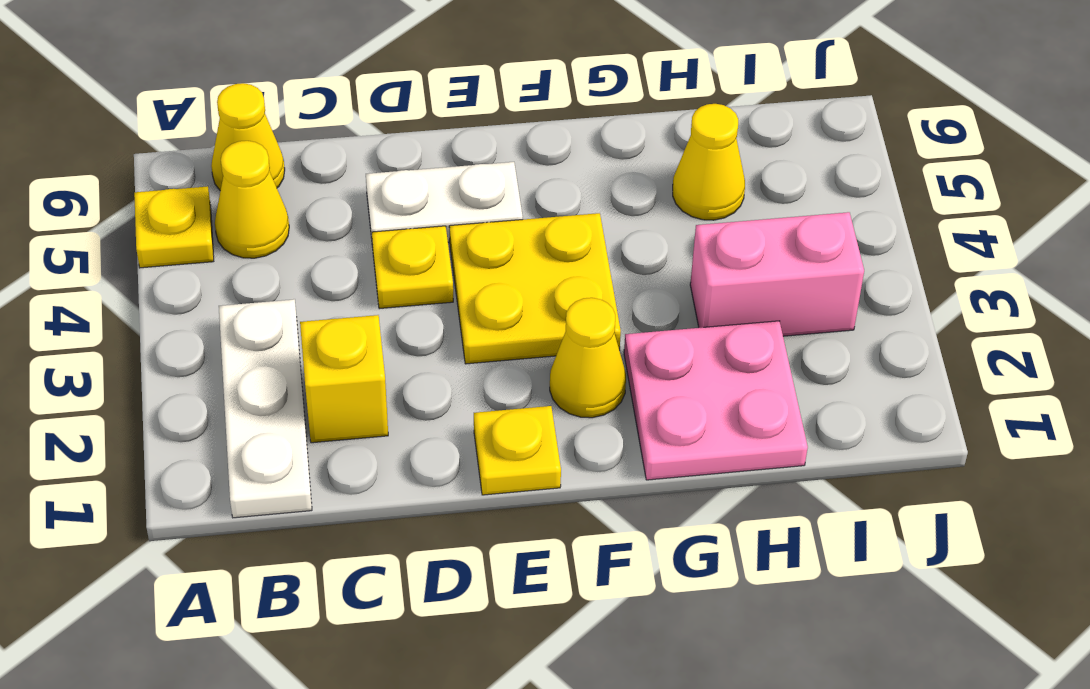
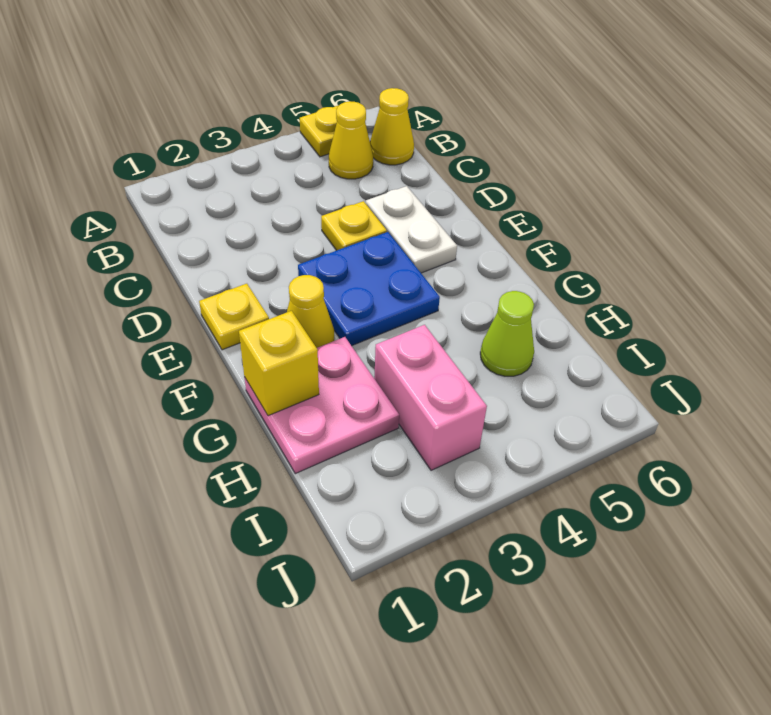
white plate B1:B3 level 1 -> none
yellow brick C2 level 1 -> yellow brick G1 level 2
yellow plate E3:F4 level 1 -> blue plate E3:F4 level 1
yellow cone H5 level 1 -> lime cone H5 level 1

